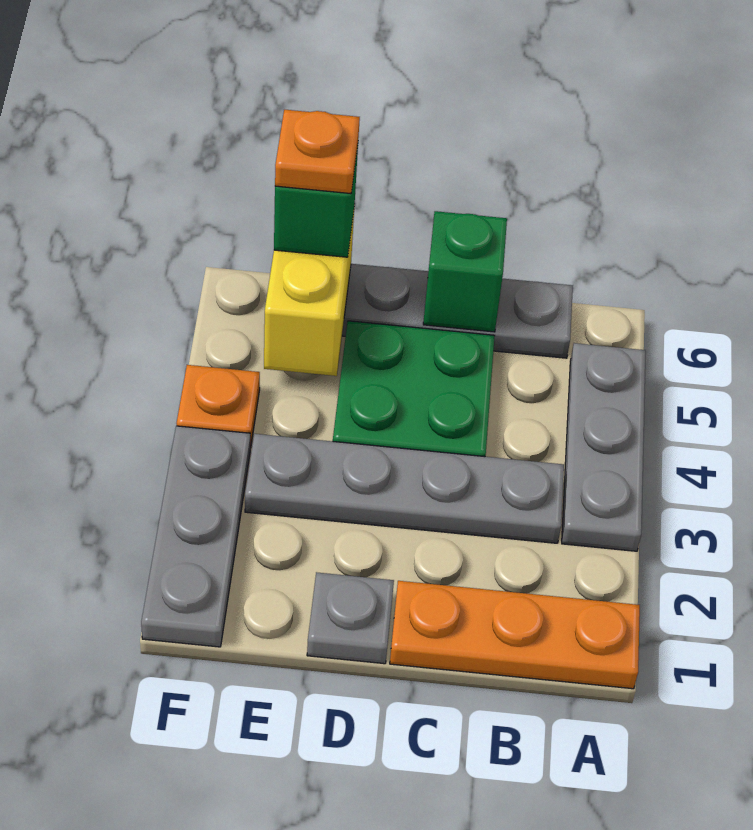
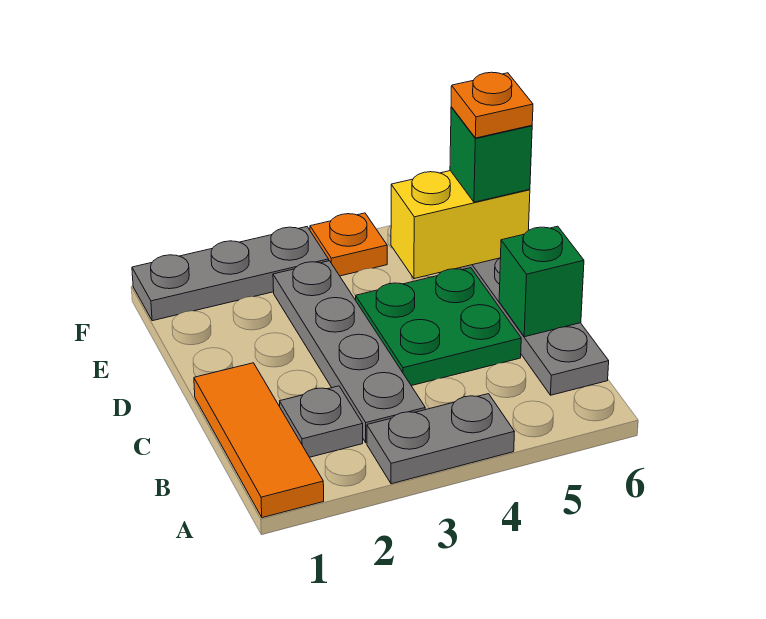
orange plate A1:C1 level 1 -> orange tile A1:C1 level 1
grey plate A3:A5 level 1 -> grey plate A3:A4 level 1
grey plate D1 level 1 -> grey plate B2 level 1

